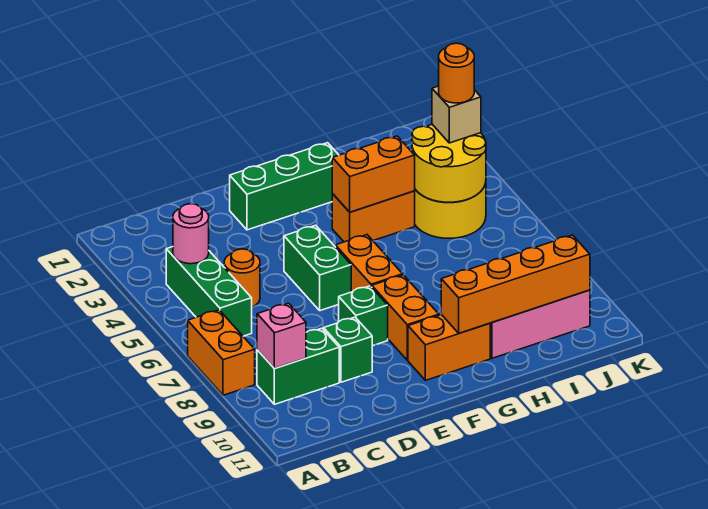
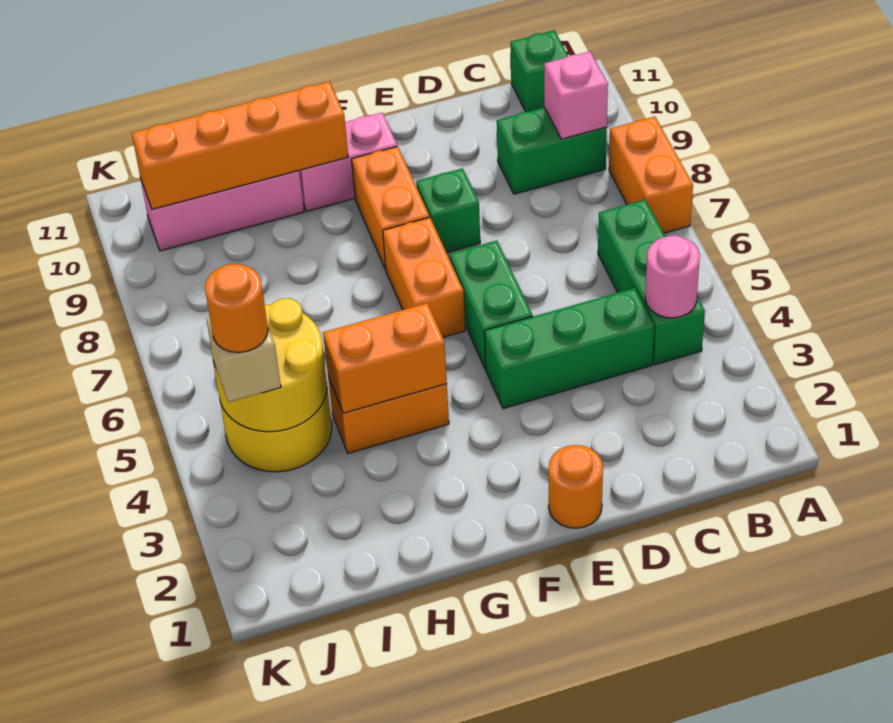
orange round brick C5 level 1 -> orange round brick E1 level 1
green brick D9 level 1 -> green brick B11 level 1
green brick E2:G2 level 1 -> green brick C4:E4 level 1
orange brick F10:G10 level 1 -> pink brick F10:G10 level 1

